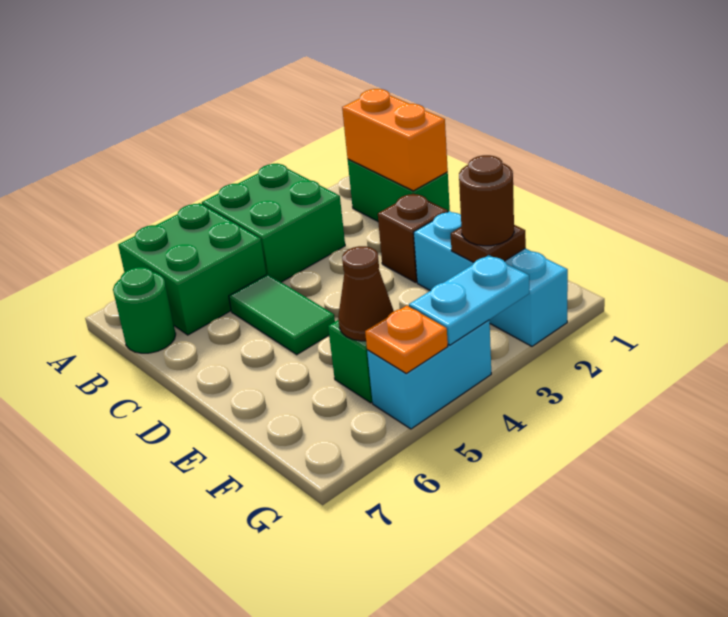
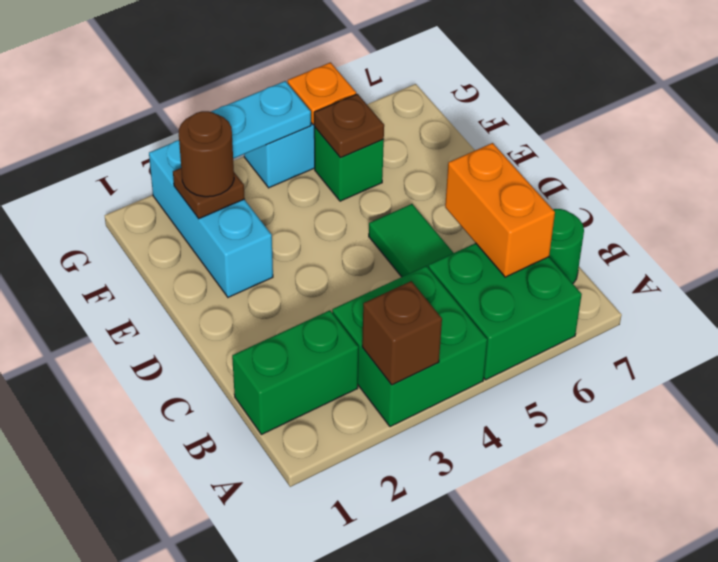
green brick B1:C1 level 1 -> green brick B1:B2 level 1
orange brick B1:C1 level 2 -> orange brick B6:C6 level 2
brown brick D2 level 1 -> brown brick A3 level 2
brown cone F5 level 2 -> brown plate F5 level 2

